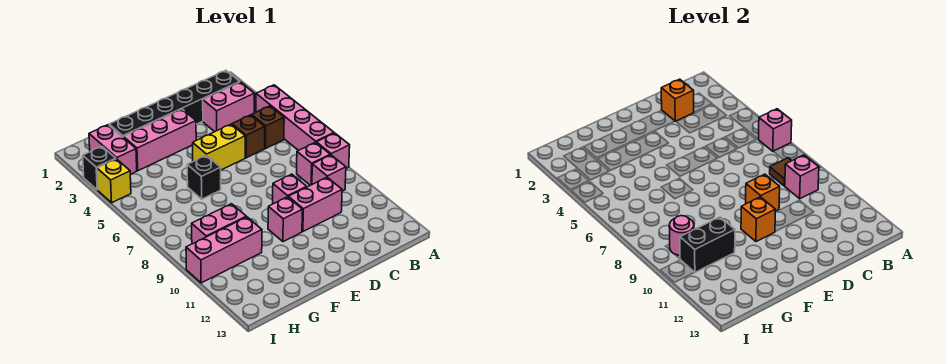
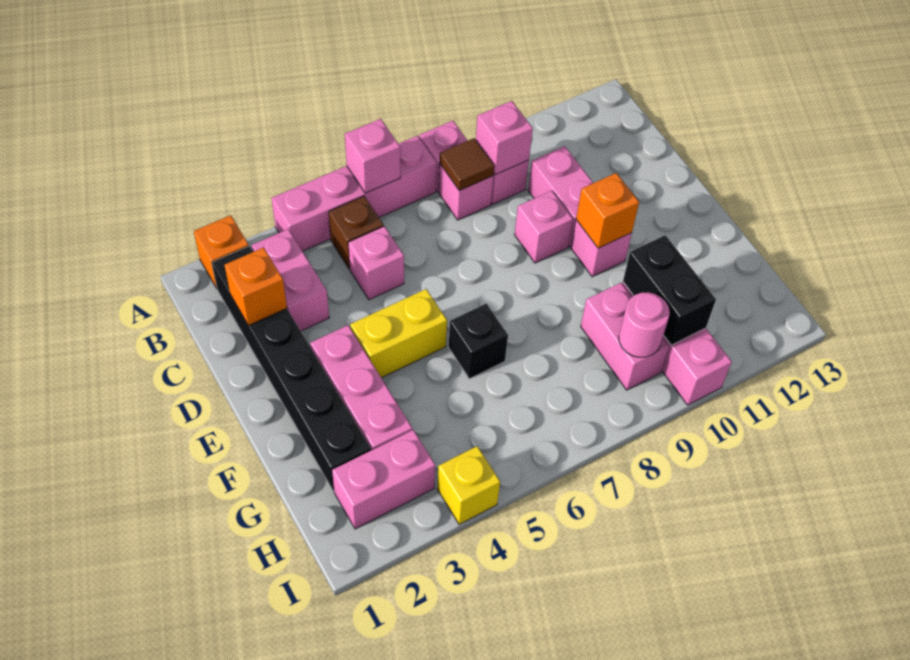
brown brick C5 level 1 -> pink brick C5 level 1
yellow brick D5:E5 level 1 -> yellow brick E4:E5 level 1
orange brick D9 level 2 -> orange brick A2 level 1
black brick I3 level 1 -> none

